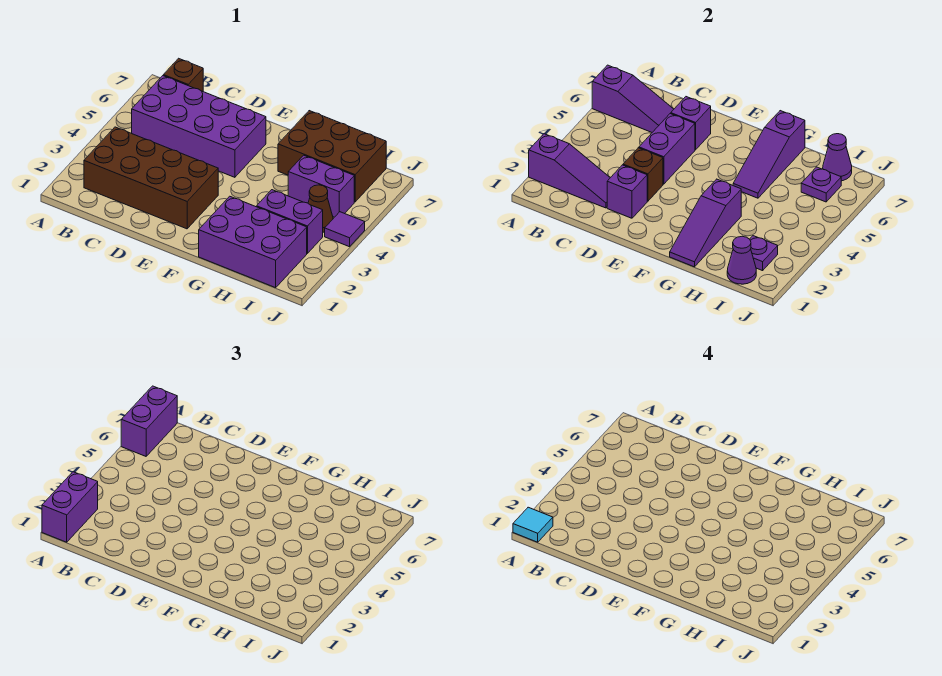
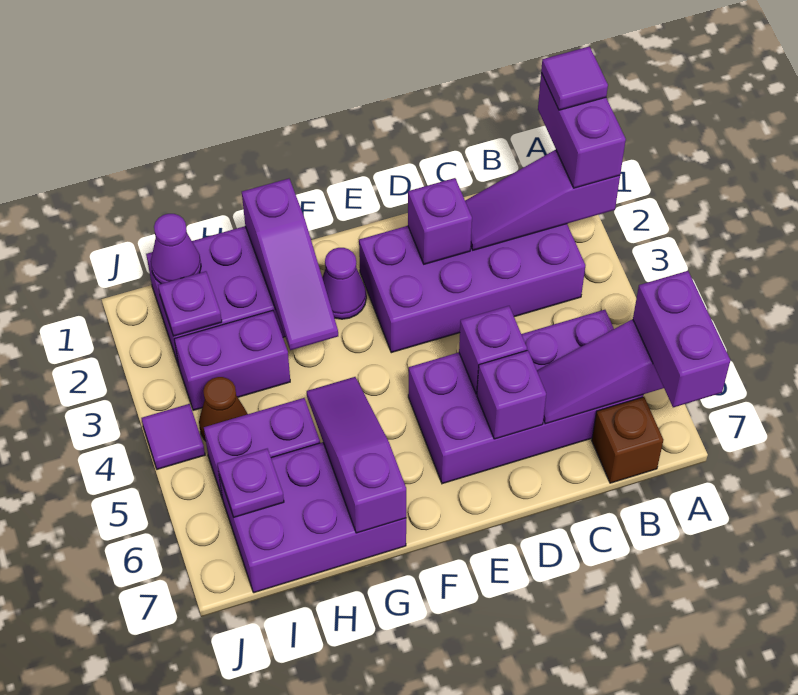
cyan tile A1 level 4 -> purple tile A1 level 4
brown brick B2:E3 level 1 -> purple brick B2:E3 level 1
brown brick D3 level 2 -> none
purple brick D4:D5 level 2 -> purple brick D5 level 2
purple slope G1:G3 level 2 top 3 -> purple slope G1:G3 level 2 top 1
brown brick G6:I7 level 1 -> purple brick G6:I7 level 1
purple cone I7 level 2 -> purple cone F2 level 1

